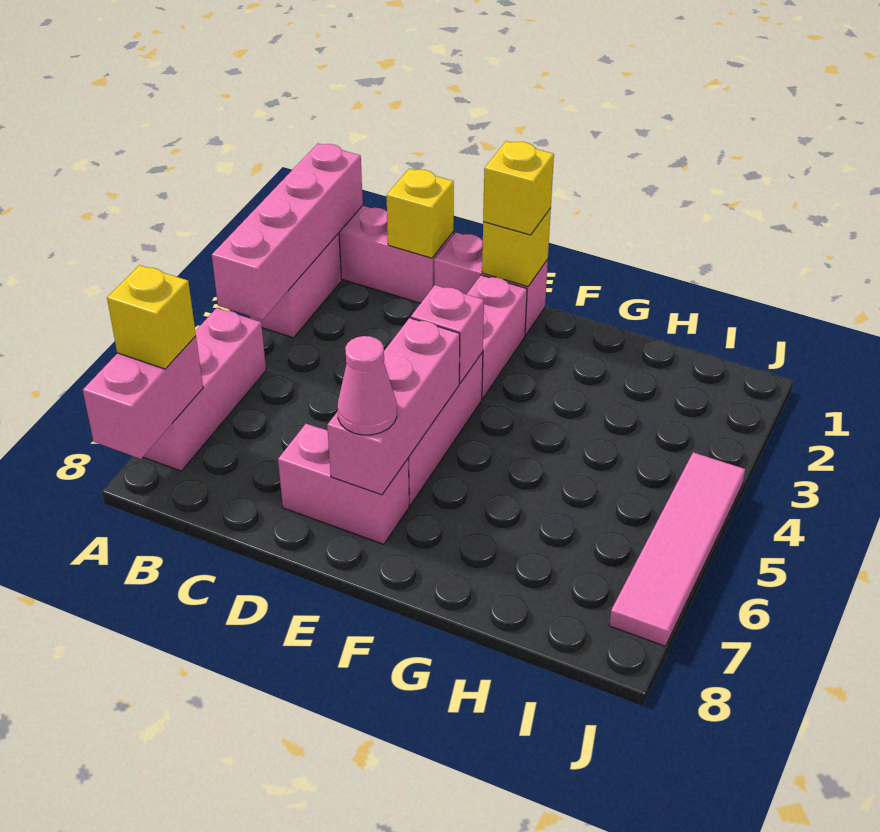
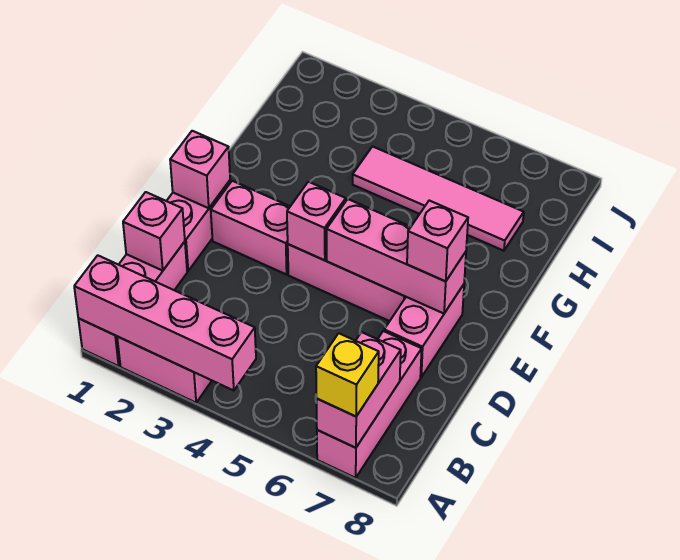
pink brick A5:A7 level 1 -> pink brick A7:C7 level 1
pink brick A7:A8 level 2 -> pink brick A7:B7 level 2
yellow brick C1 level 2 -> pink brick C1 level 2
yellow brick E1 level 2 -> pink brick E1 level 2
yellow brick E1 level 3 -> none
pink cone E7 level 3 -> pink brick E7 level 3
pink tile J4:J7 level 1 -> pink tile H4:H7 level 1

